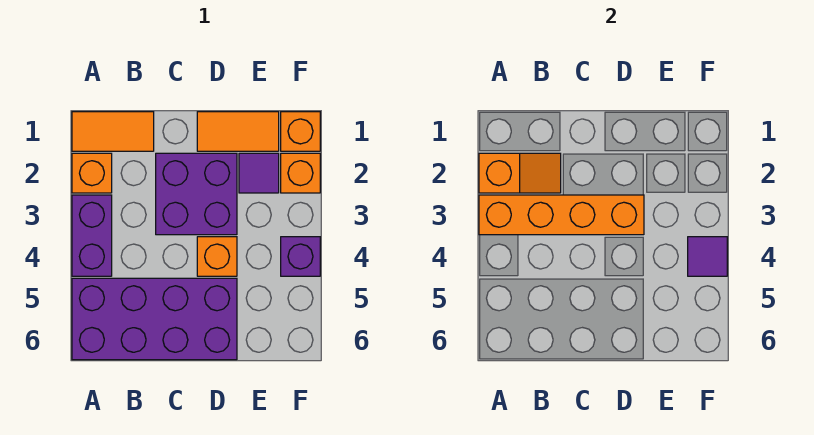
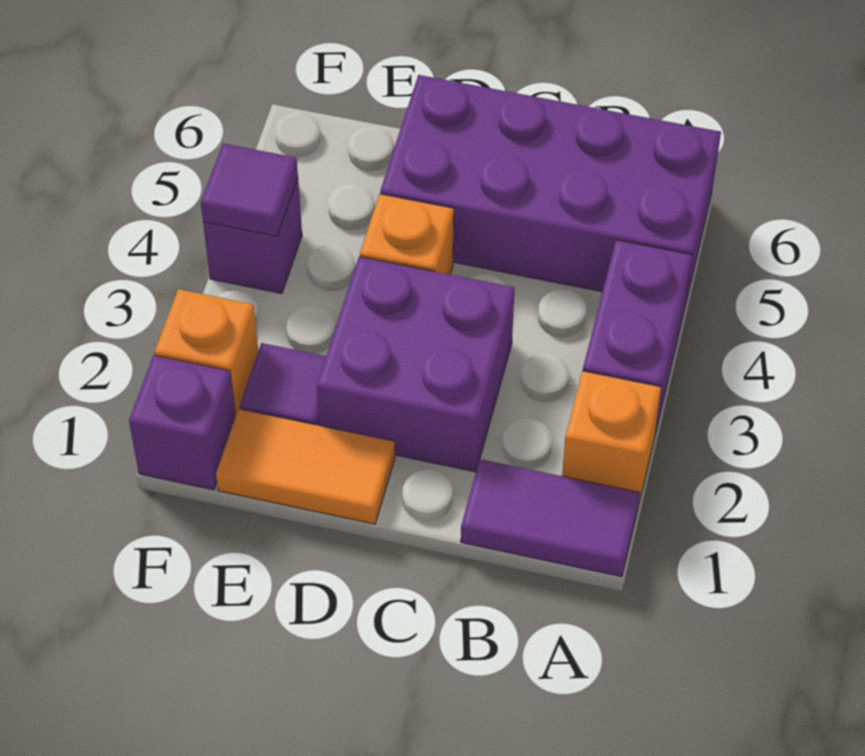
orange tile A1:B1 level 1 -> purple tile A1:B1 level 1
orange slope A2:B2 level 2 top A -> none
orange brick A3:D3 level 2 -> none
orange brick F1 level 1 -> purple brick F1 level 1

